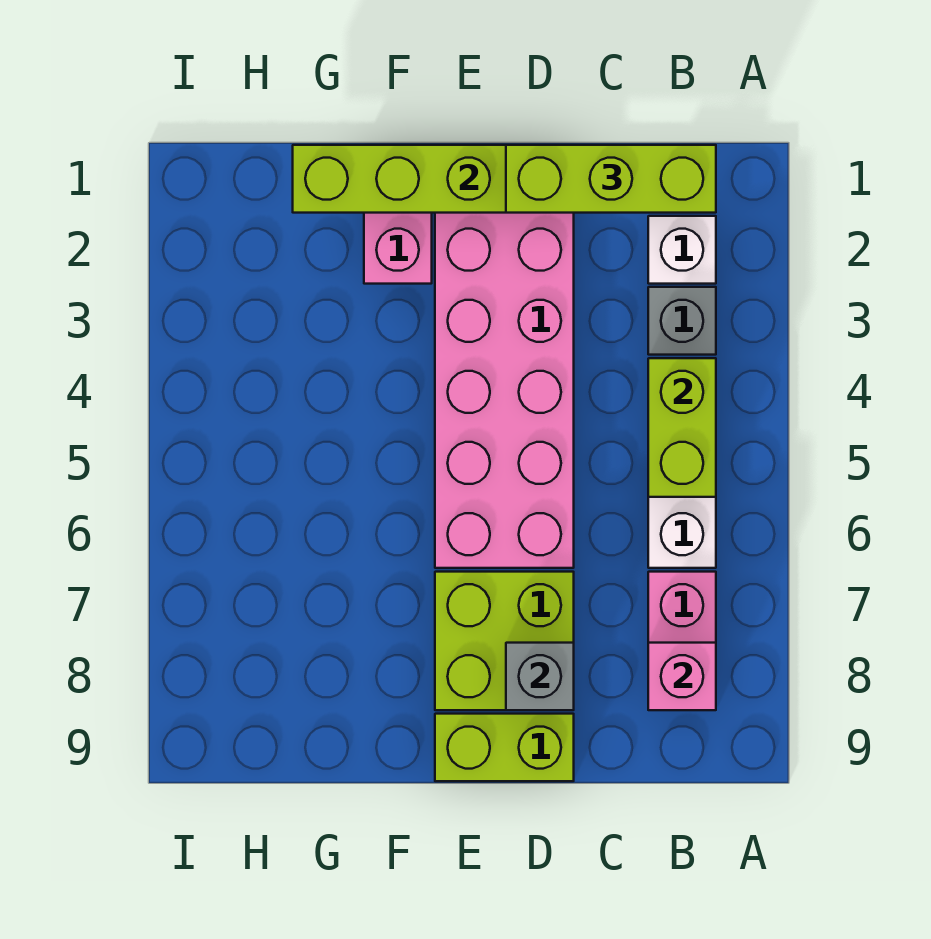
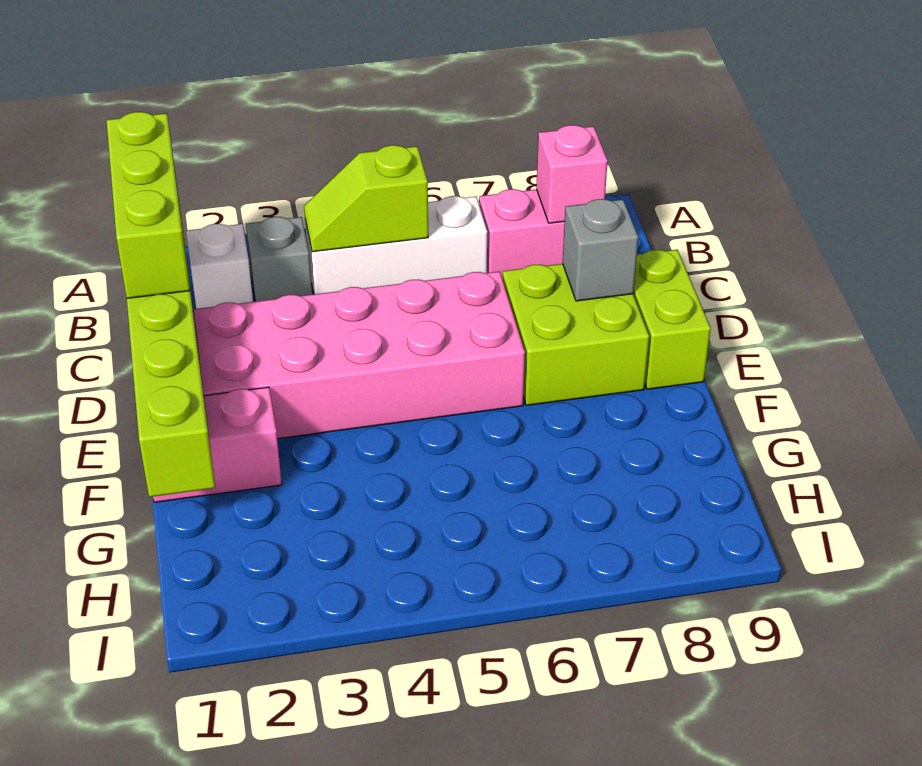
lime brick B4:B5 level 2 -> lime slope B4:B5 level 2 top 5

